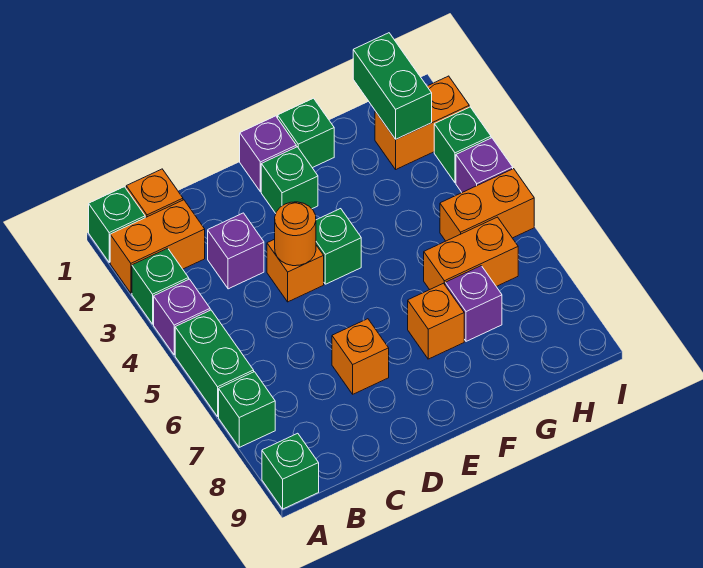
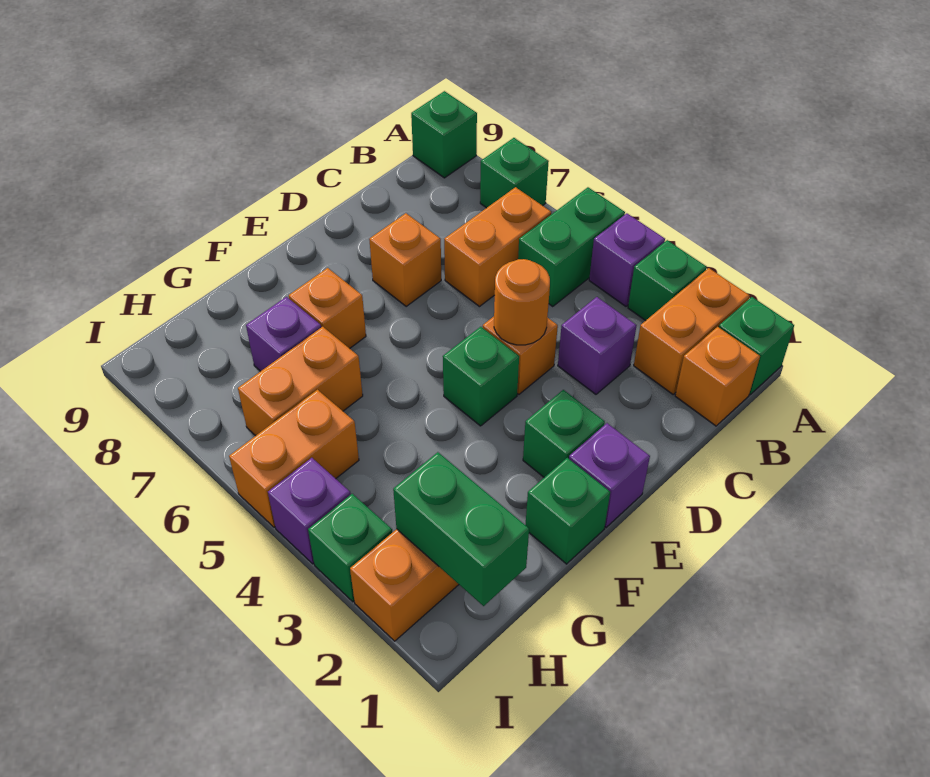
green brick A5:A6 level 1 -> green brick A5:B5 level 1
none -> orange brick B6:C6 level 1

